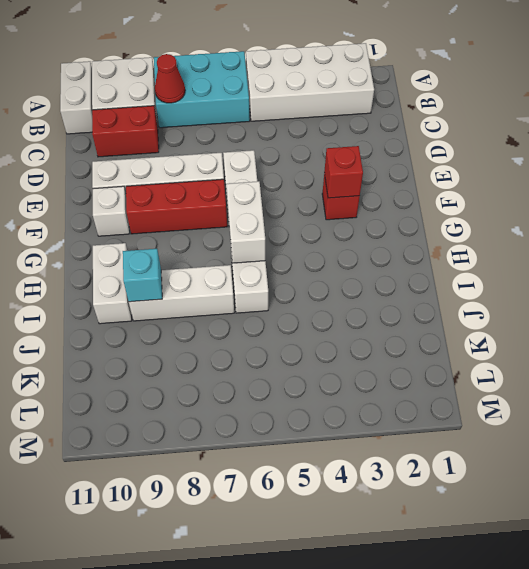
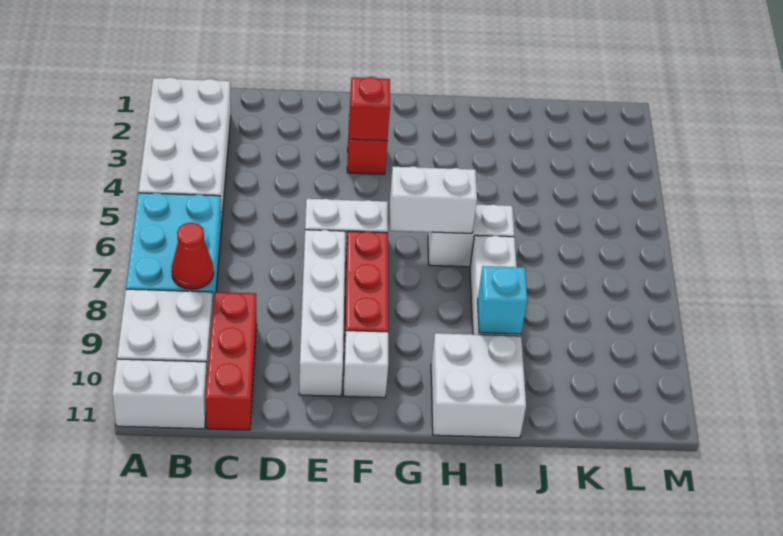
red brick C9:C10 level 1 -> red brick C9:C11 level 1
white brick H10:I10 level 1 -> white brick H10:I11 level 1

